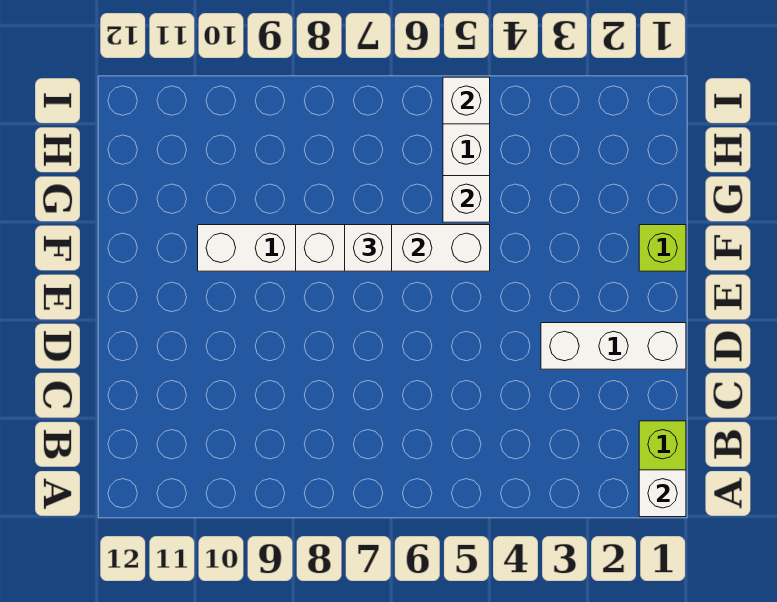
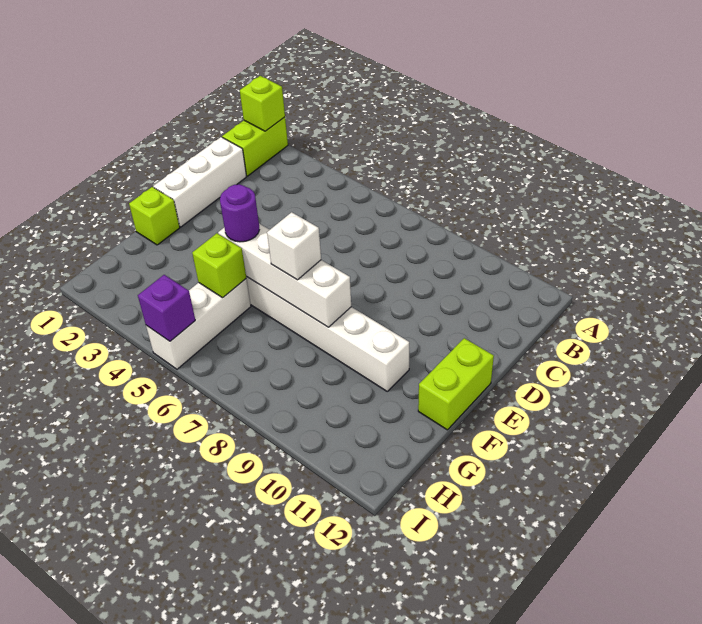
white brick A1 level 2 -> lime brick A1 level 2
white brick D1:D3 level 1 -> white brick C1:E1 level 1
none -> lime brick E12:F12 level 1
none -> purple round brick F5 level 3
white brick G5 level 2 -> lime brick G5 level 2
white brick I5 level 2 -> purple brick I5 level 2

